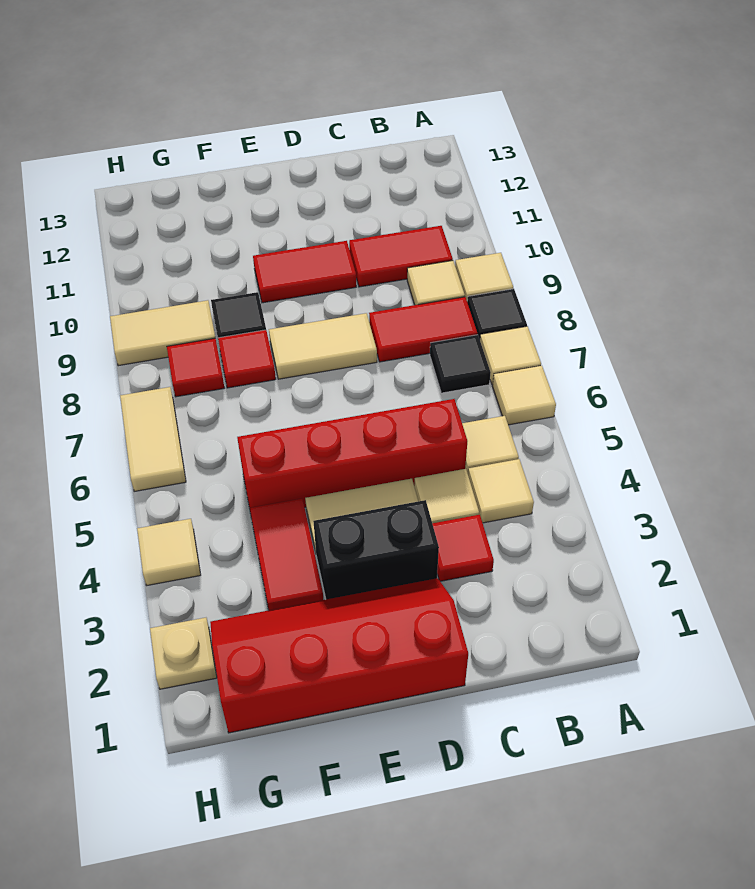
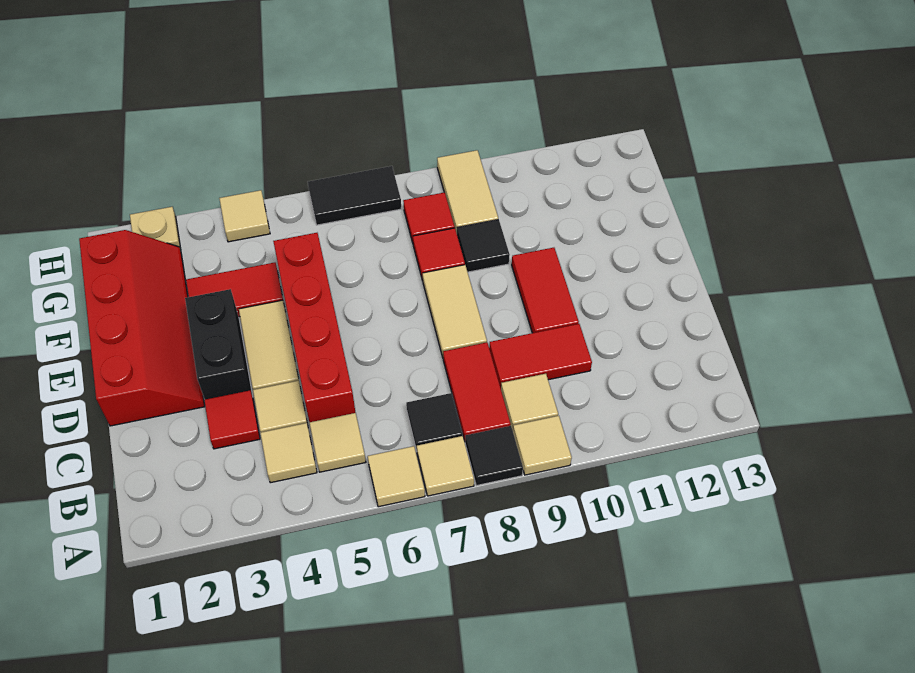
red tile B10:C10 level 1 -> red tile C9:C10 level 1
tan tile H6:H7 level 1 -> black tile H6:H7 level 1

